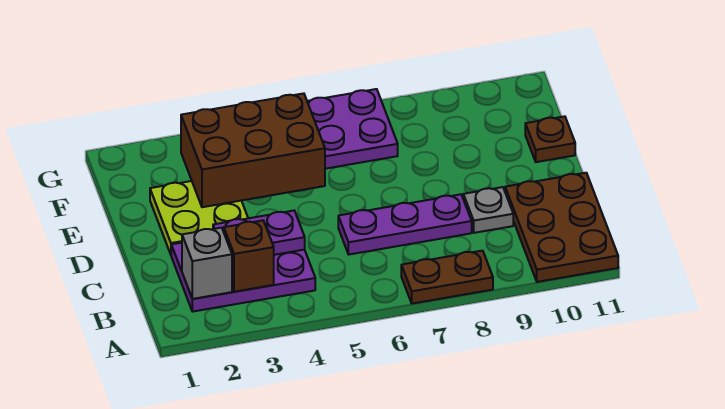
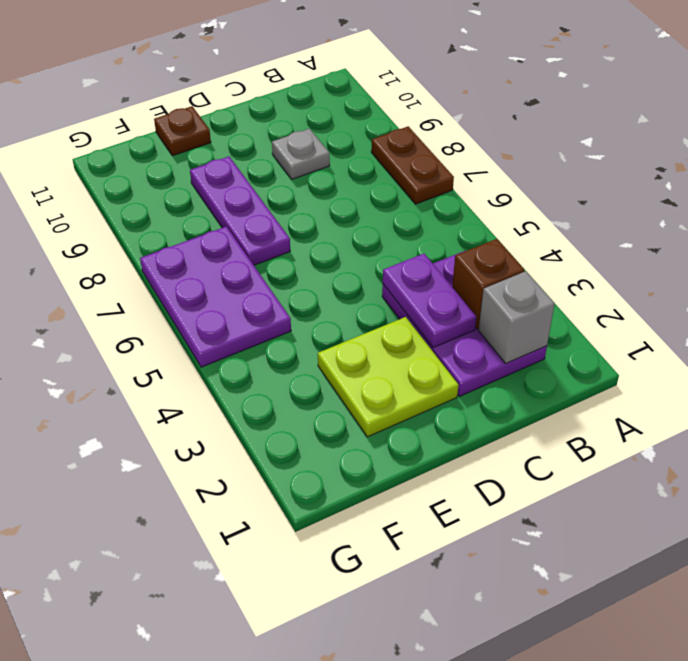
brown plate A10:C11 level 1 -> none
purple plate C6:C8 level 1 -> purple plate E7:E9 level 1
brown brick E3:F5 level 2 -> none

